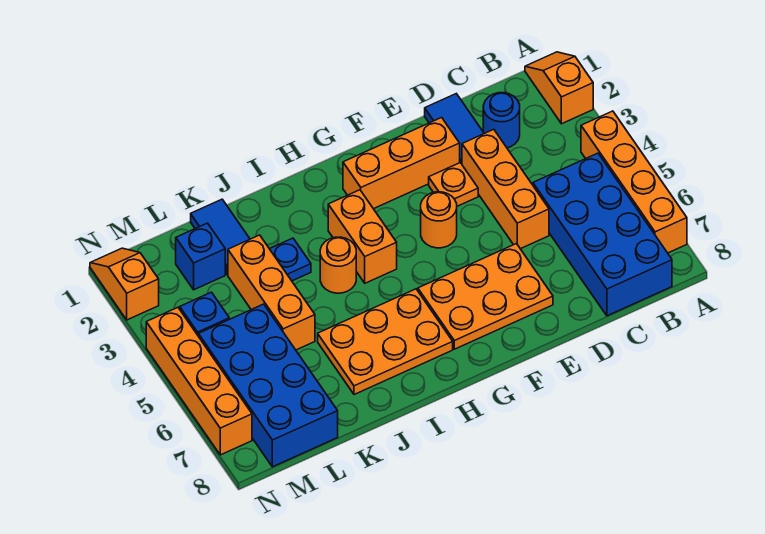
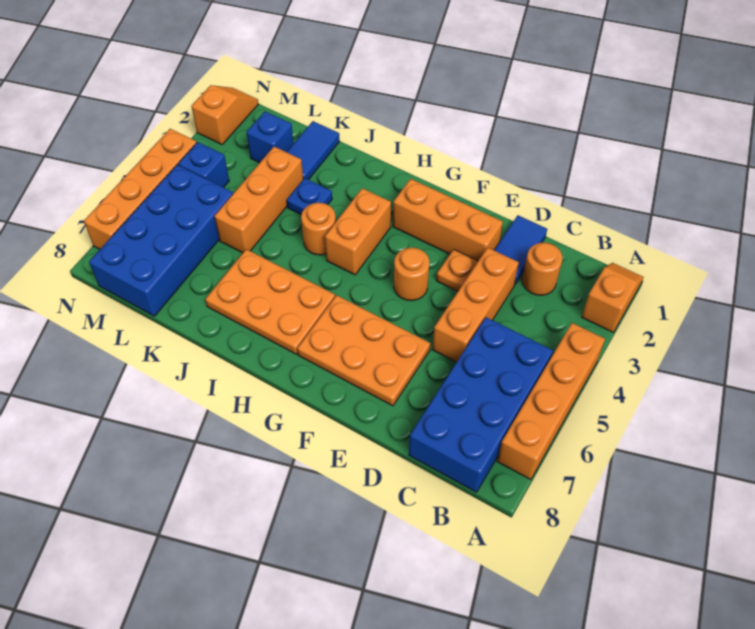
blue round brick C2 level 1 -> orange round brick C2 level 1

